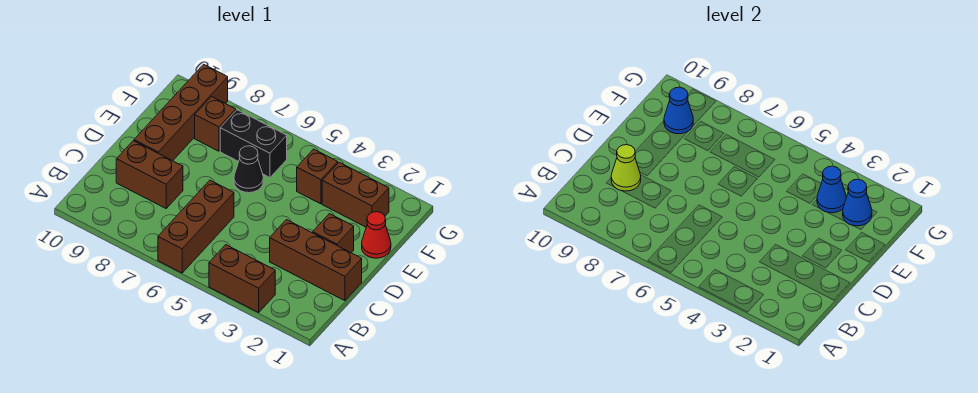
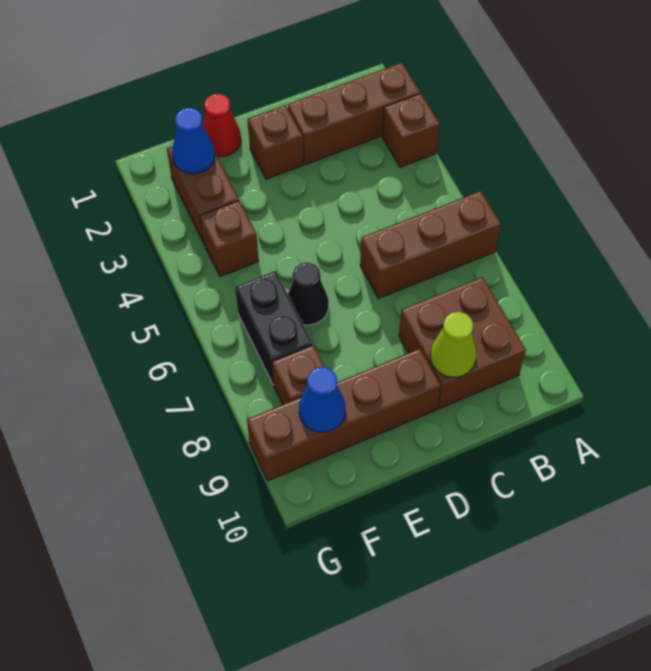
brown brick A3:A4 level 1 -> brown brick A3 level 1
brown brick C1:C3 level 1 -> brown brick A2:C2 level 1
brown brick C8:C9 level 1 -> brown brick B8:C9 level 1
blue cone F3 level 2 -> none

